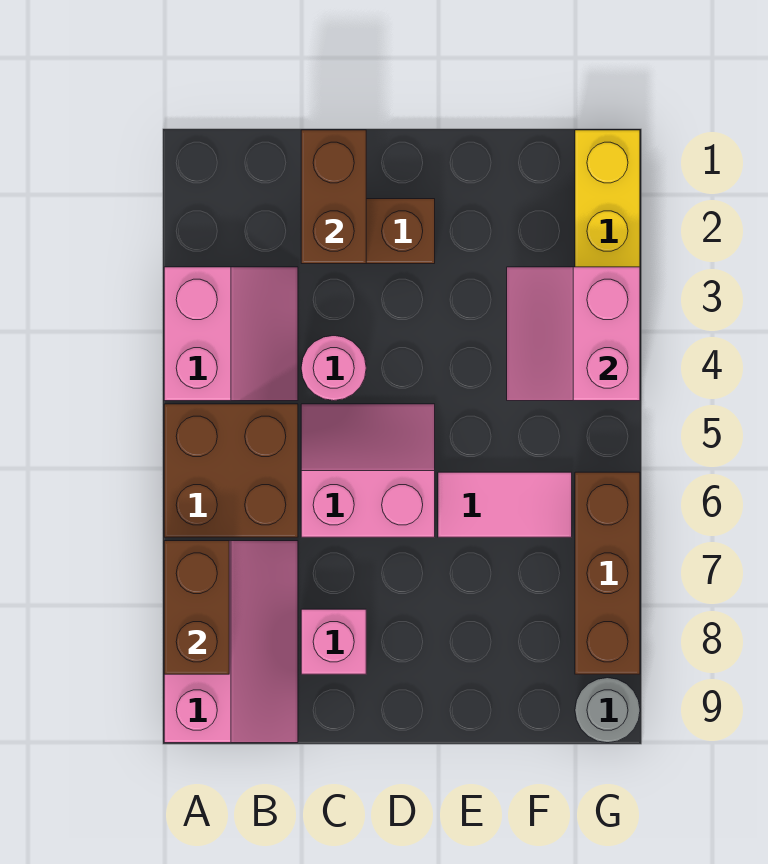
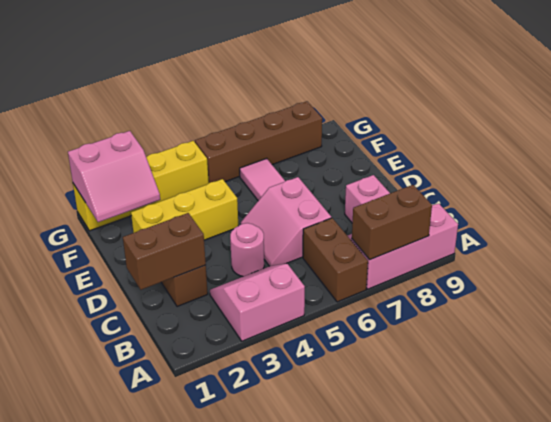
brown brick A5:B6 level 1 -> brown brick A6:B6 level 1
none -> yellow brick E2:E4 level 1
pink slope F3:G4 level 2 top G -> pink slope F1:G2 level 2 top G
brown brick G6:G8 level 1 -> brown brick G5:G8 level 1
grey round brick G9 level 1 -> none

